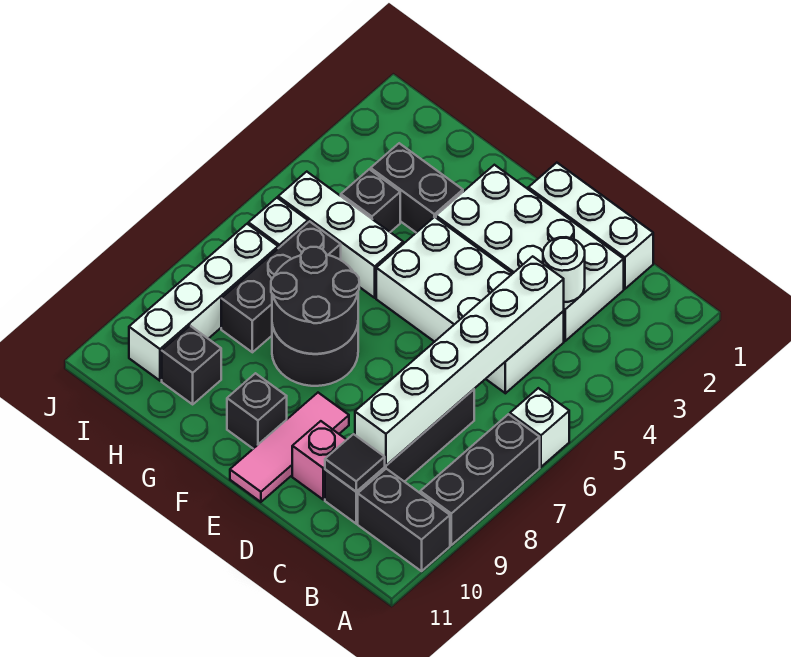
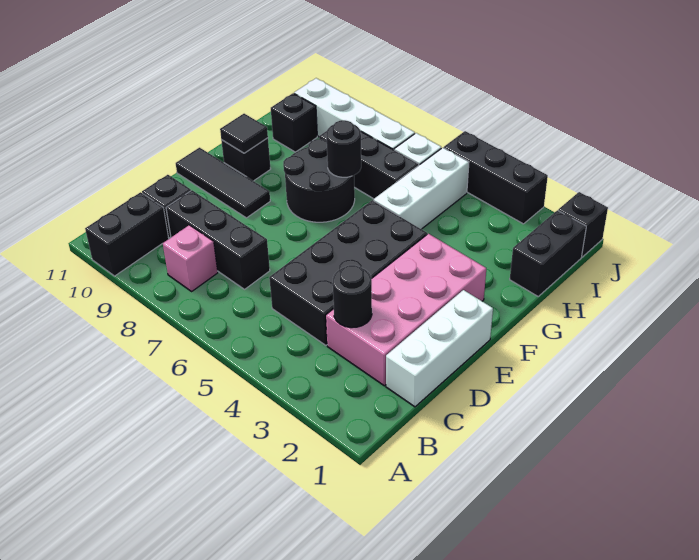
white brick A6 level 1 -> none
black brick A7:A9 level 1 -> black brick J3:J5 level 1
white brick C2:F3 level 1 -> pink brick C2:F3 level 1
white round brick C3 level 2 -> black round brick C3 level 2
white brick C4:F5 level 1 -> black brick C4:F5 level 1
white brick C4:C9 level 2 -> none
black tile C10 level 2 -> black tile F10 level 2
pink brick D10 level 1 -> pink brick B8 level 1
pink tile E9:E11 level 1 -> black tile E9:E11 level 1
black round brick F7:G8 level 2 -> black round brick G7 level 2
black brick G3:H3 level 1 -> black brick H1:I1 level 1
black brick H4 level 1 -> black brick J1 level 1

